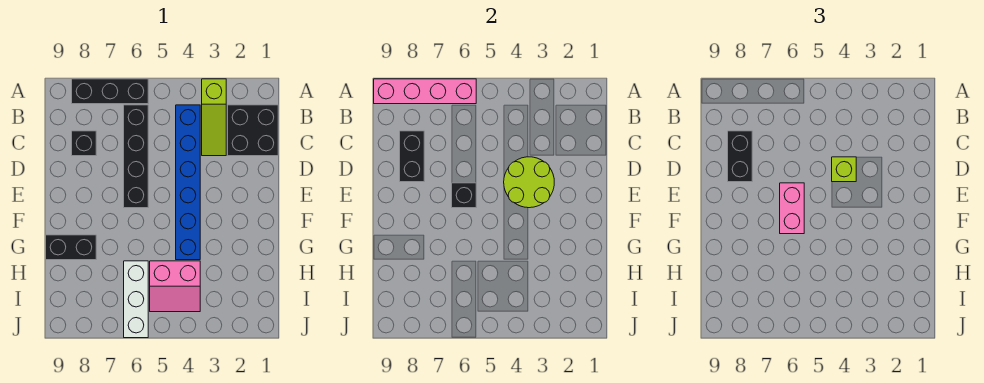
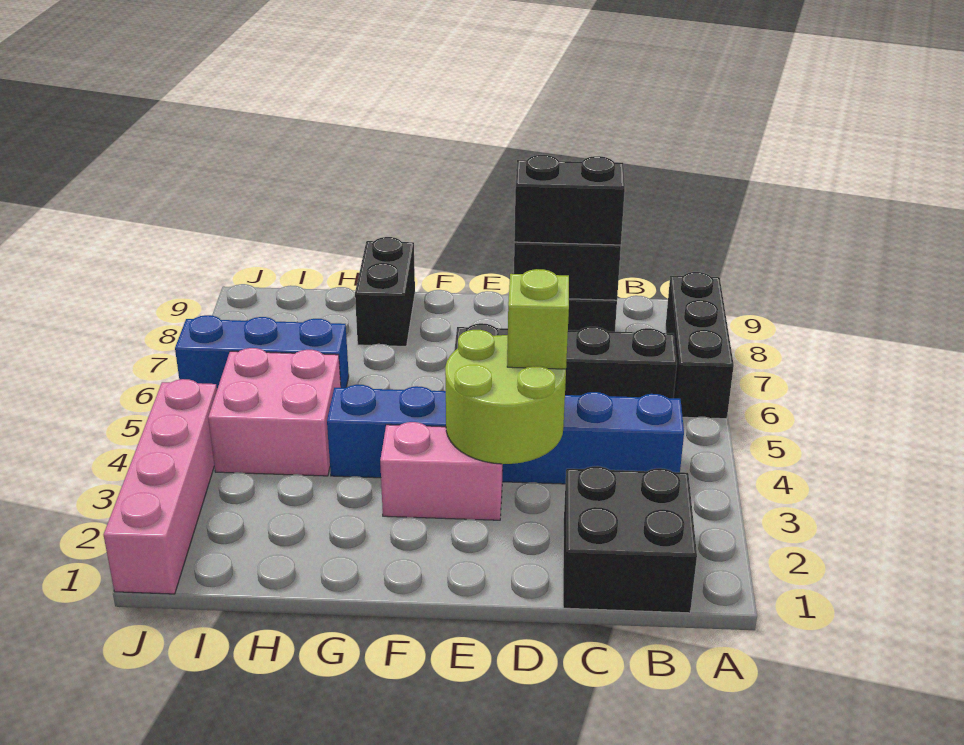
lime slope A3:C3 level 1 top A -> none
pink brick A6:A9 level 2 -> pink brick J1:J4 level 1
black brick E6 level 2 -> none
pink brick E6:F6 level 3 -> pink brick E3:F3 level 1
pink slope H4:I5 level 1 top H -> pink brick H4:I5 level 1
white brick H6:J6 level 1 -> blue brick H6:J6 level 1

